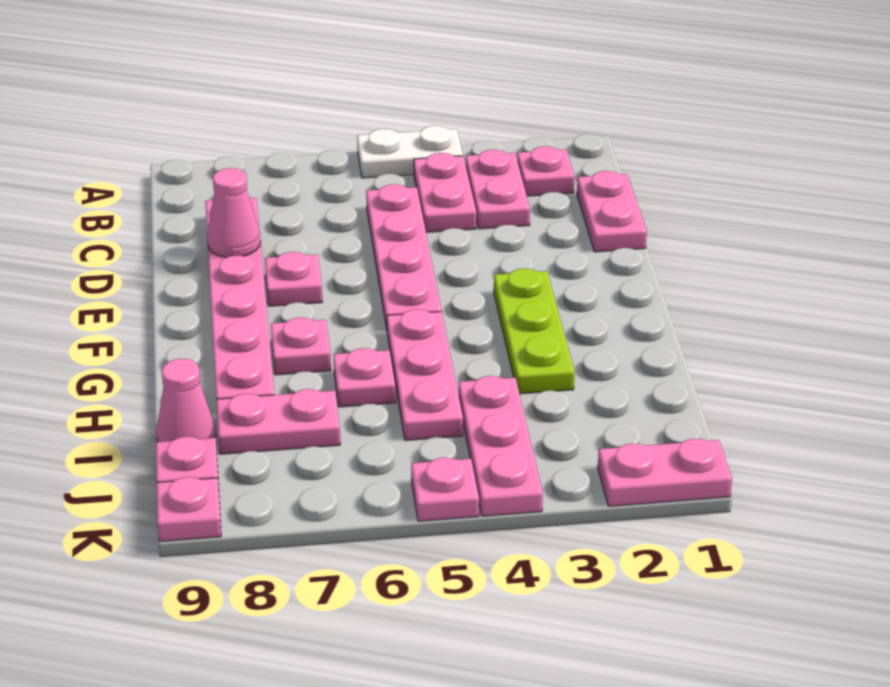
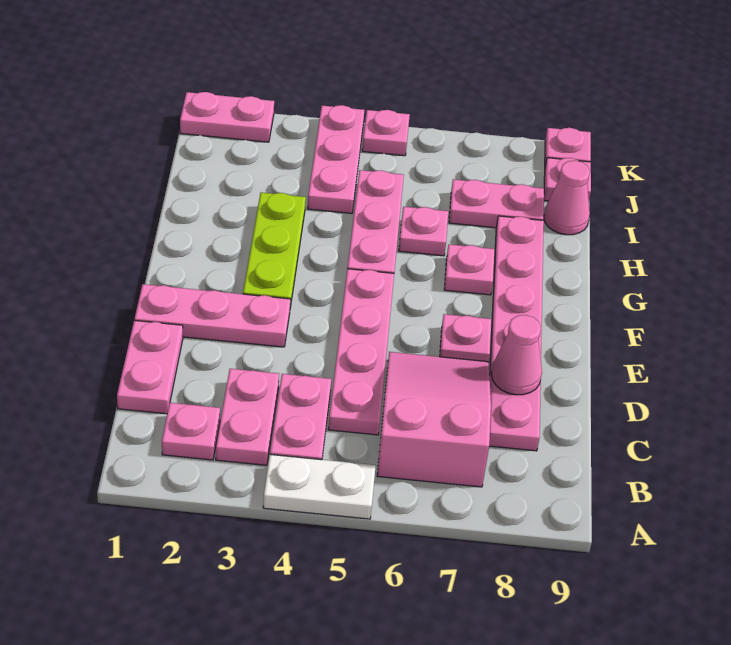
none -> pink slope B6:D7 level 1 top B
none -> pink plate E1:E3 level 1

